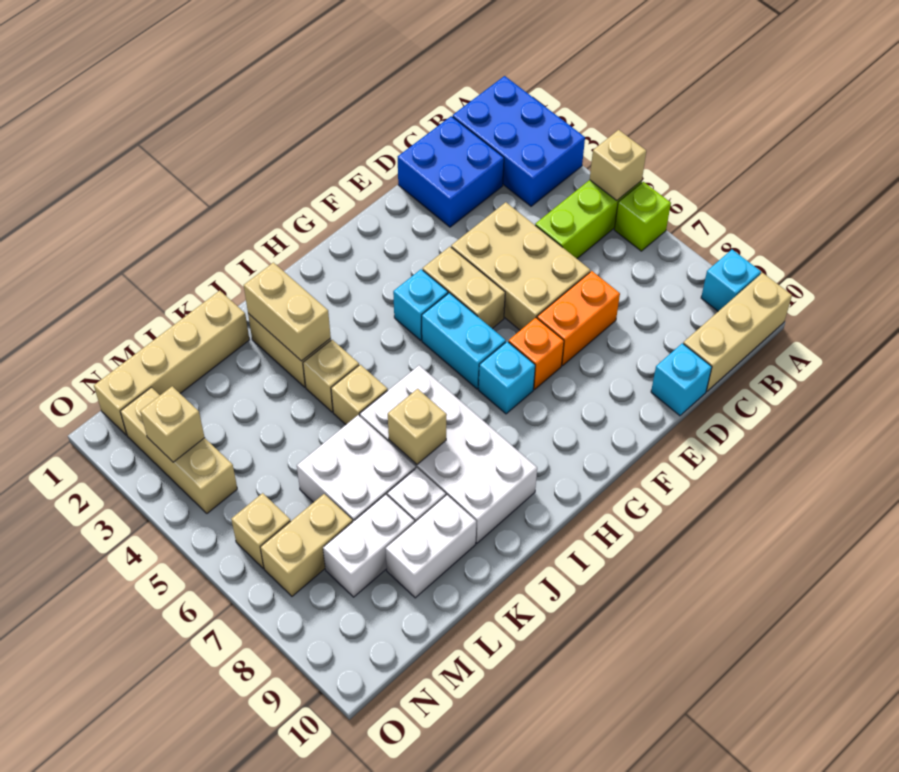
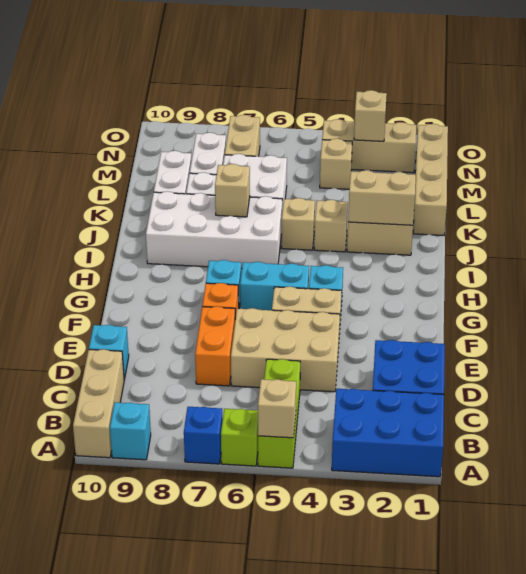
none -> blue brick A7 level 1
tan brick N6 level 1 -> tan brick M4 level 1

